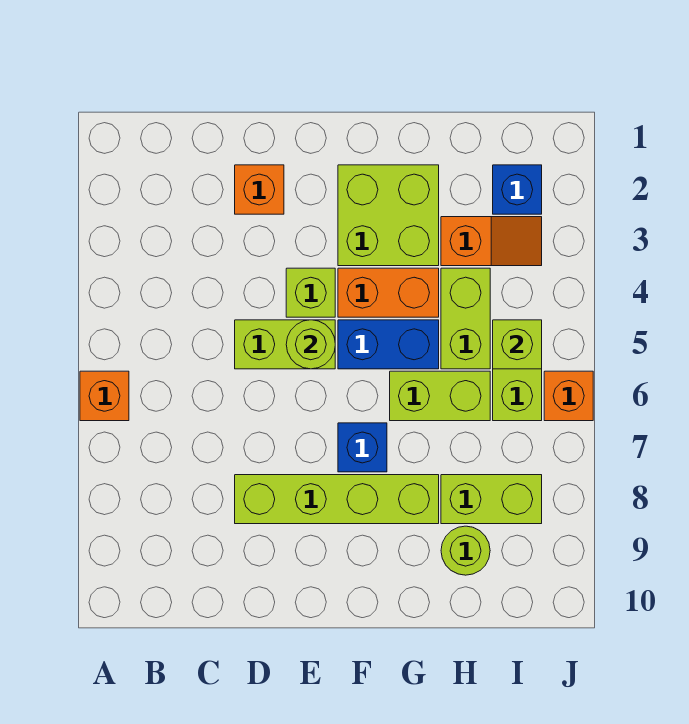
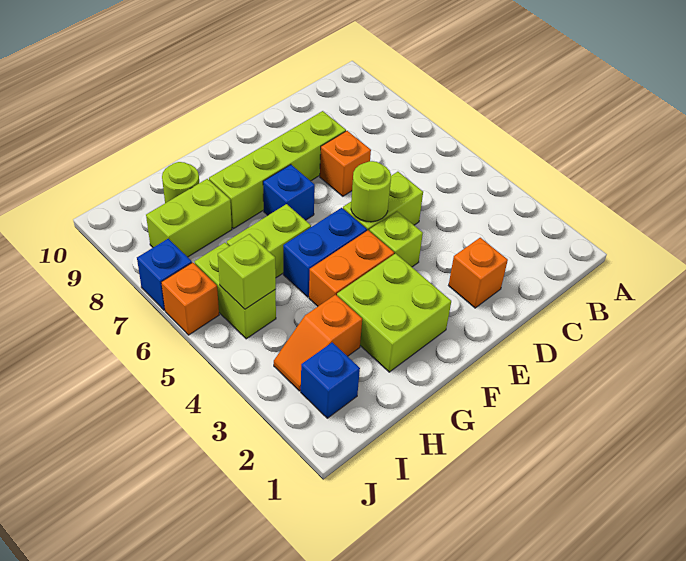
orange brick A6 level 1 -> orange brick D7 level 1
lime brick H4:H5 level 1 -> none
none -> blue brick J7 level 1

